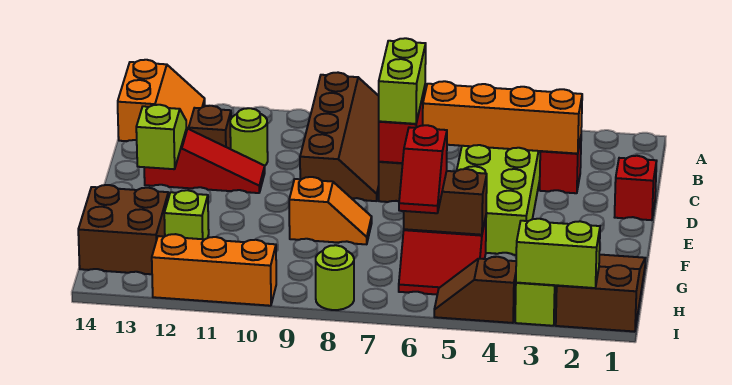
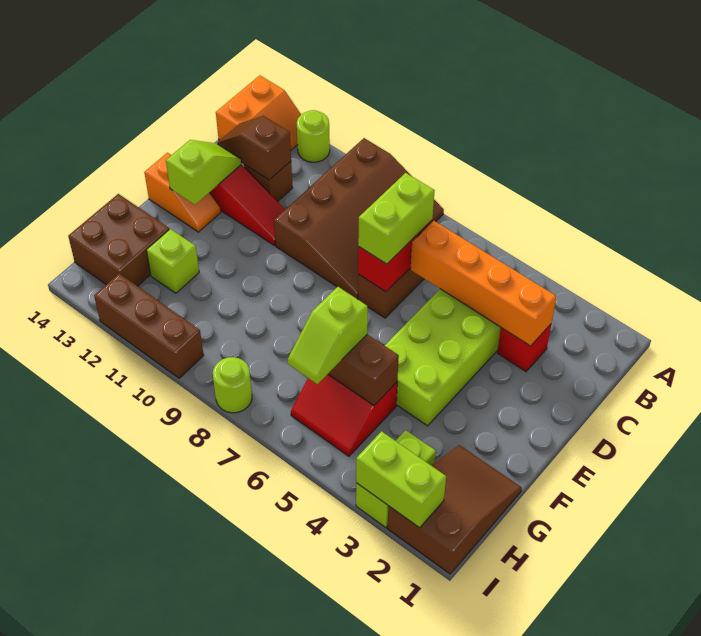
brown slope A8:D9 level 1 top 9 -> brown slope A8:D10 level 1 top 10
lime round brick C11 level 1 -> lime round brick A12 level 1
red brick D1 level 1 -> none
orange slope F8:F9 level 1 top 9 -> orange slope E13:E14 level 1 top 14
red slope G6:H6 level 3 top G -> lime slope G6:H6 level 3 top G
brown slope I4:I5 level 1 top 4 -> brown slope C12:C13 level 2 top 12
orange brick I10:I12 level 1 -> brown brick I10:I12 level 1

